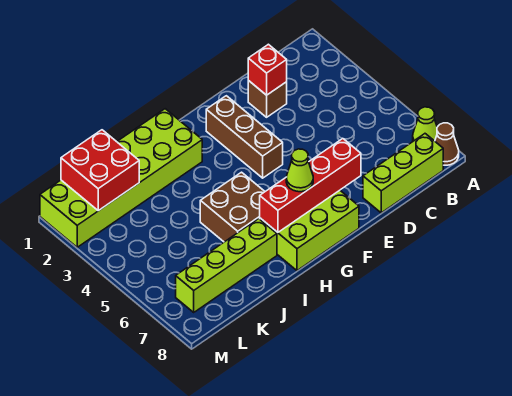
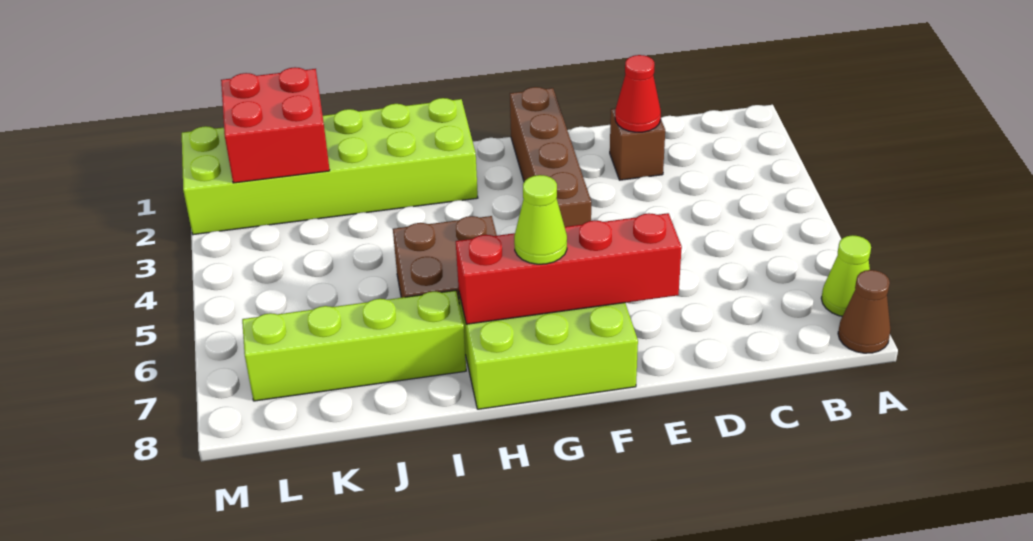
lime brick B8:D8 level 1 -> none
red brick D2 level 2 -> red cone D2 level 2
brown brick F2:F4 level 1 -> brown brick F1:F4 level 1

